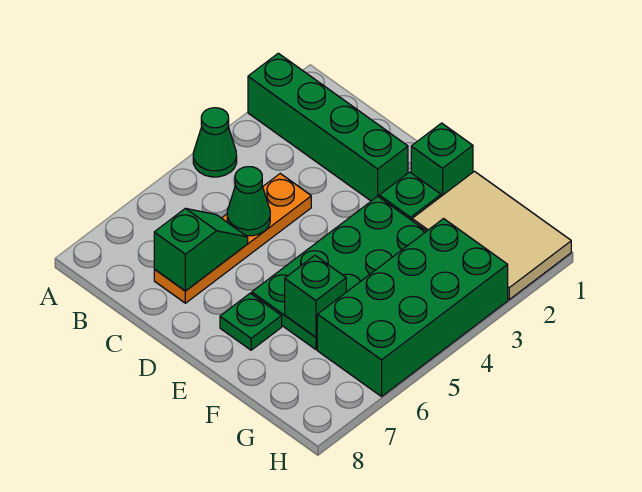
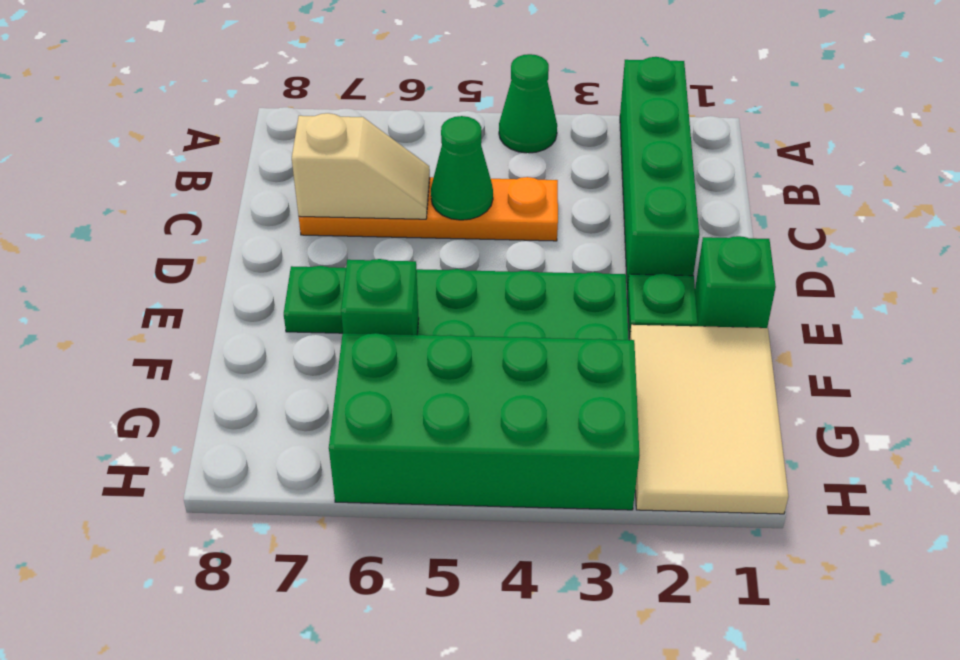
green slope C6:C7 level 2 top 7 -> tan slope C6:C7 level 2 top 7

